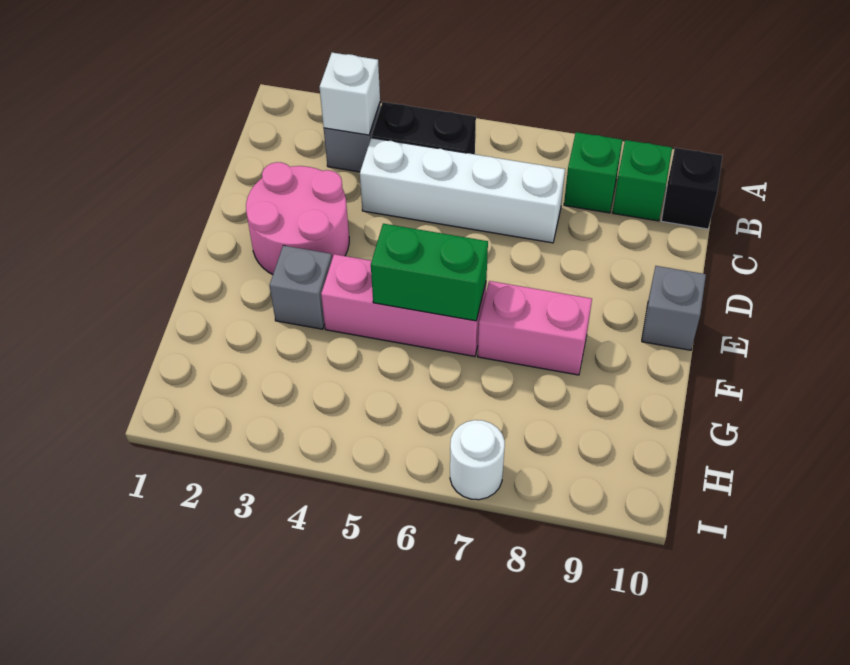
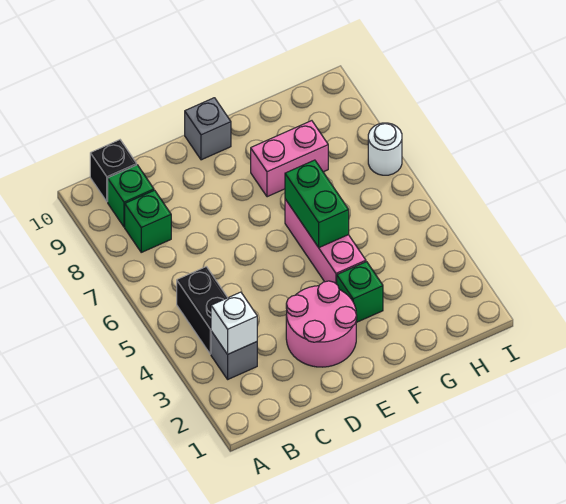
white brick C4:C7 level 1 -> none
grey brick F3 level 1 -> green brick F3 level 1
pink brick F7:F8 level 1 -> pink brick F8:G8 level 1

